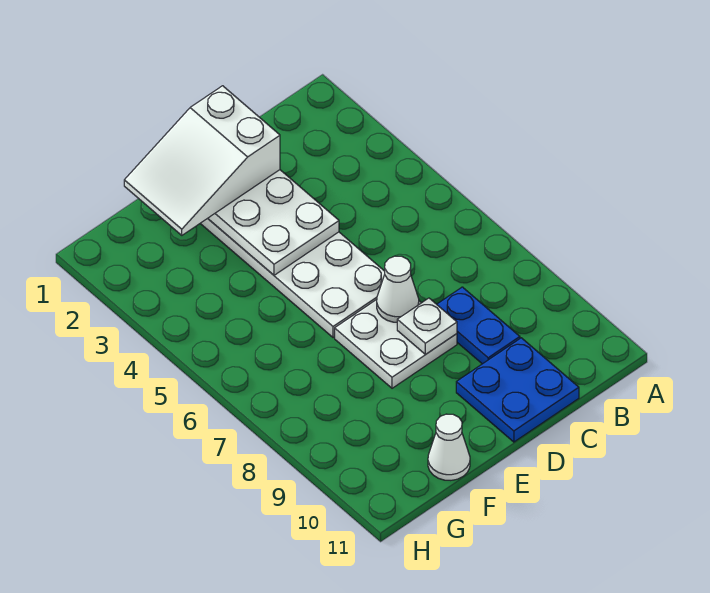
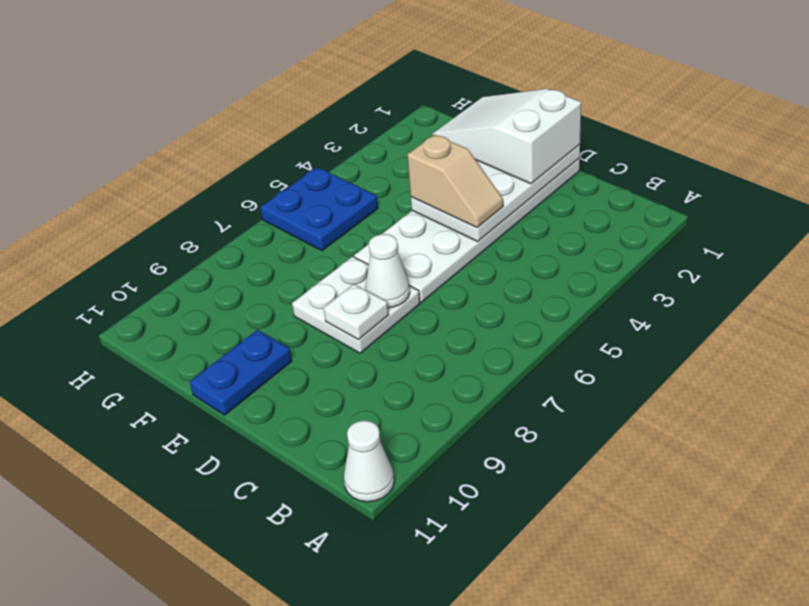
blue plate C8:C9 level 1 -> blue plate E10:E11 level 1
blue plate C10:D11 level 1 -> blue plate G5:H6 level 1
none -> tan slope D4:E4 level 3 top E
white cone F11 level 1 -> white cone A11 level 1

